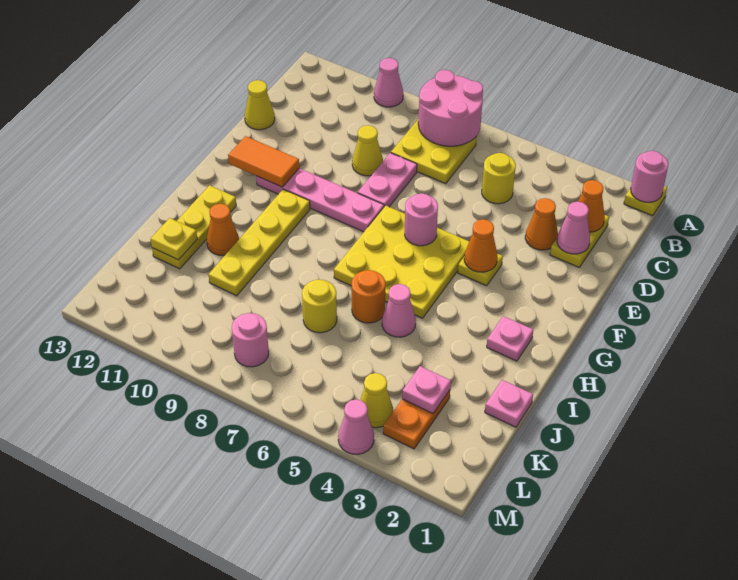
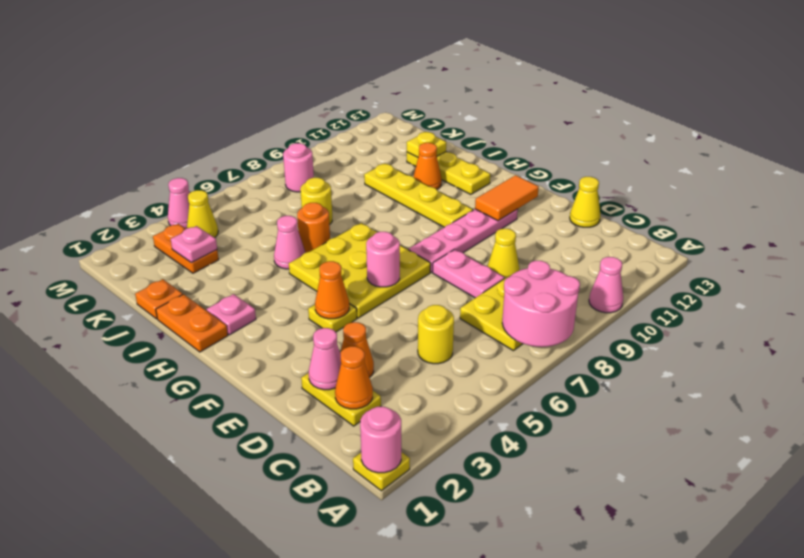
none -> orange plate H1:I1 level 1
pink plate J1 level 1 -> orange plate J1 level 1

